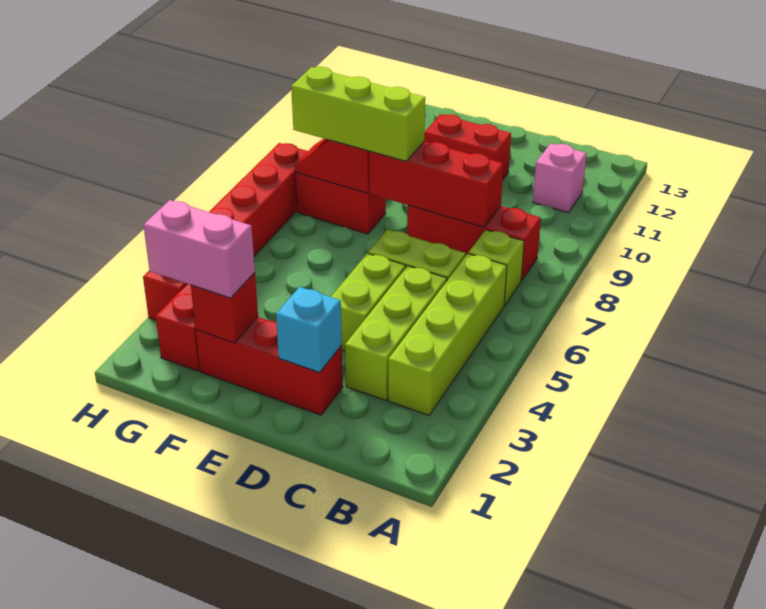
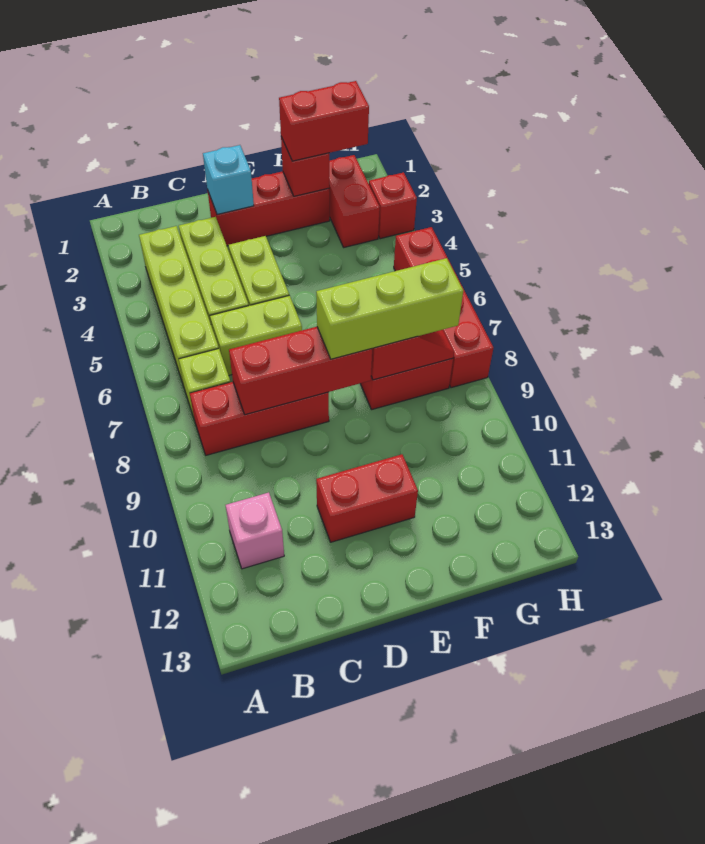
pink brick F2:G2 level 3 -> red brick F2:G2 level 3

